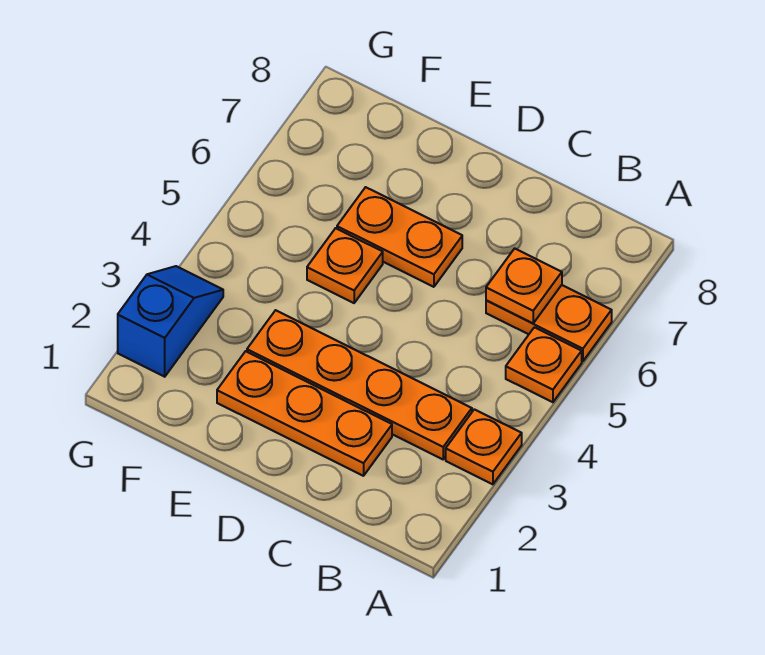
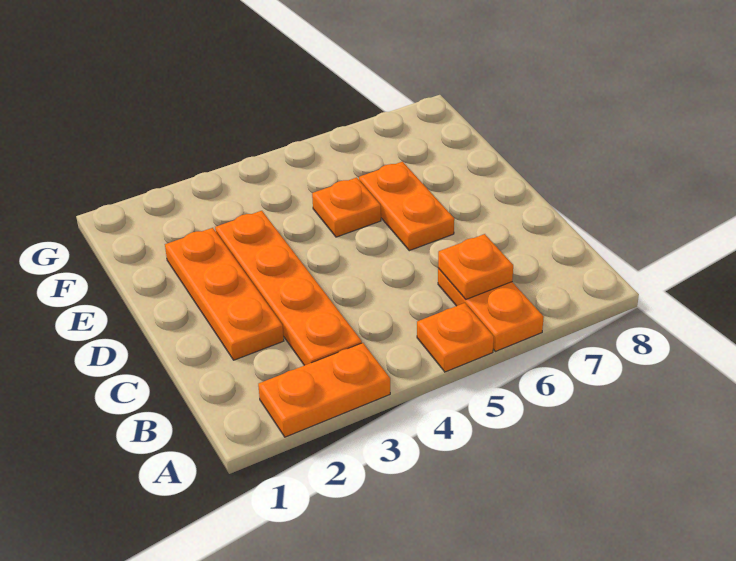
orange plate A3 level 1 -> orange plate A2:A3 level 1
blue slope G2:G3 level 1 top 2 -> none

